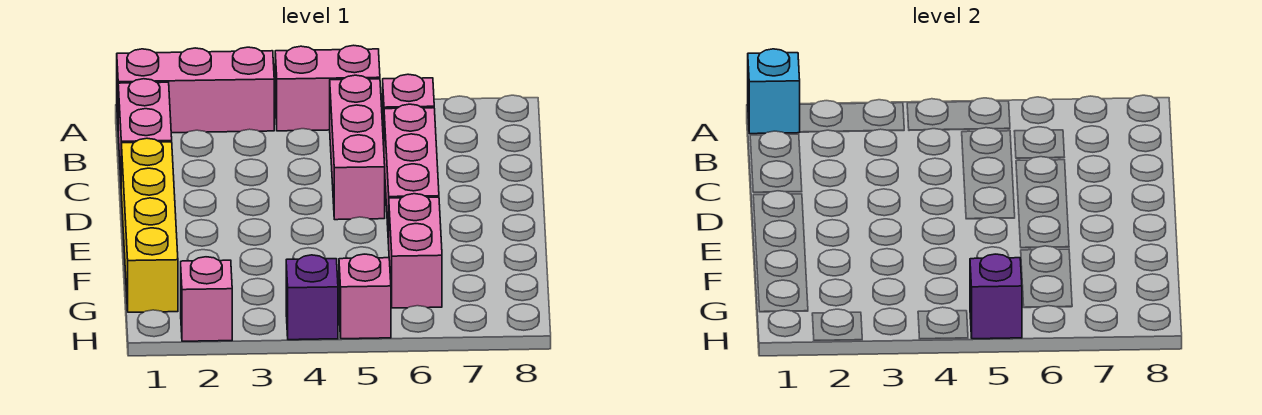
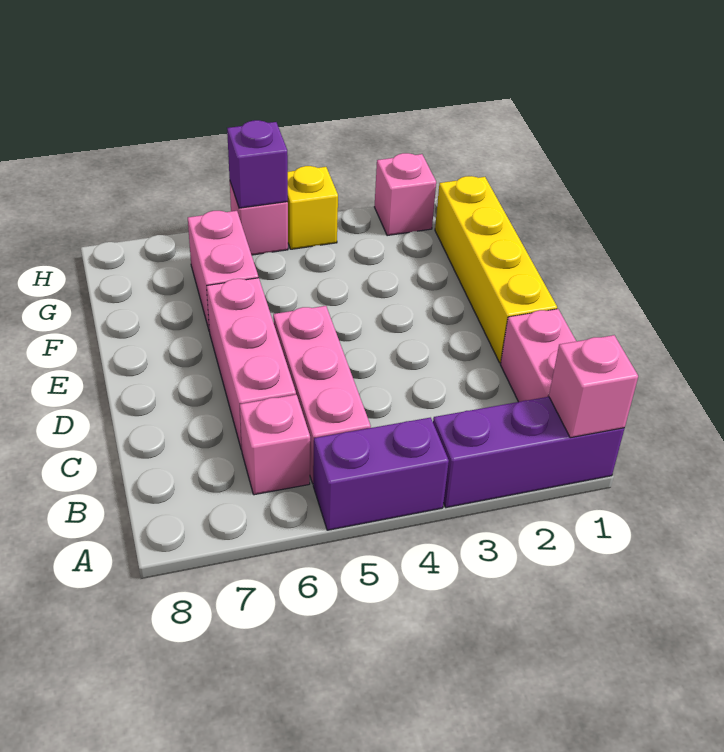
pink brick A1:A3 level 1 -> purple brick A1:A3 level 1
cyan brick A1 level 2 -> pink brick A1 level 2
pink brick A4:A5 level 1 -> purple brick A4:A5 level 1
purple brick H4 level 1 -> yellow brick H4 level 1

